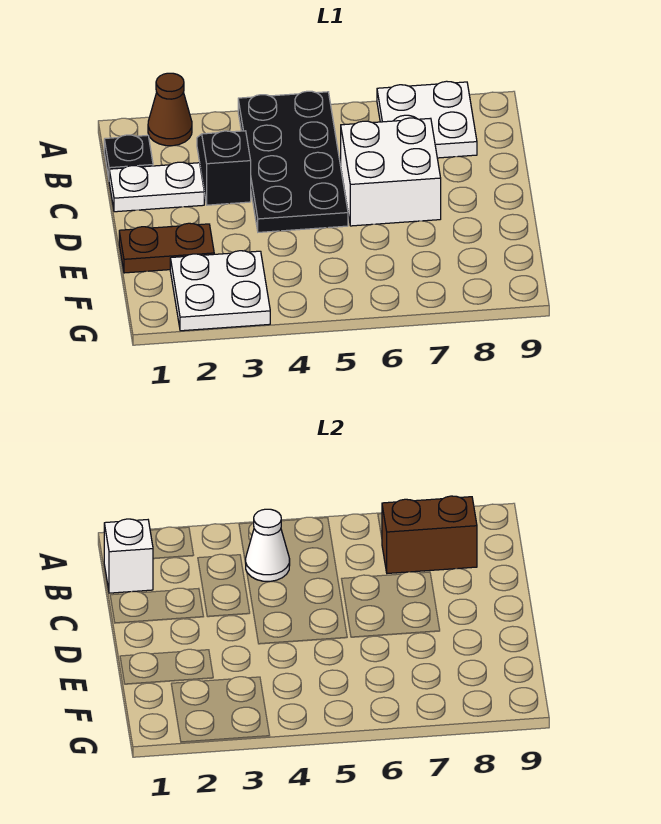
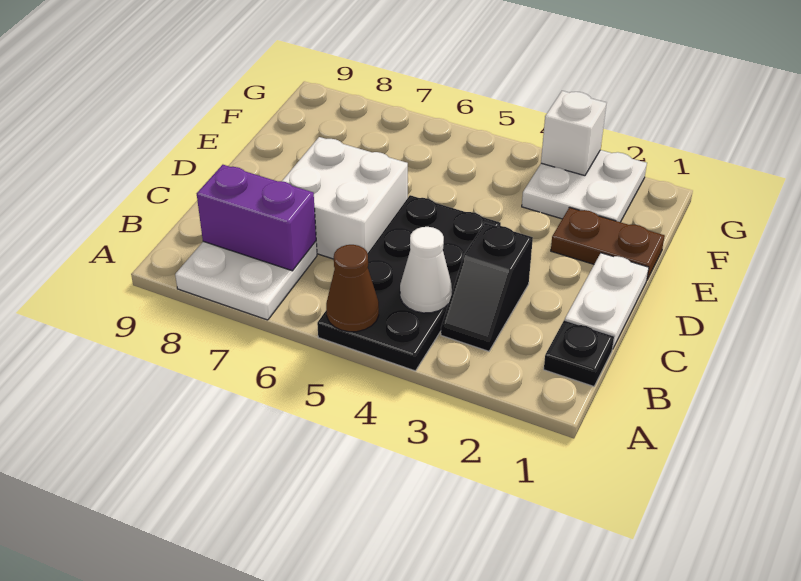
brown cone A2 level 1 -> brown cone A5 level 2
white brick B1 level 2 -> white brick G3 level 2
brown brick B7:B8 level 2 -> purple brick B7:B8 level 2
white plate C1:C2 level 1 -> white plate C1:D1 level 1

